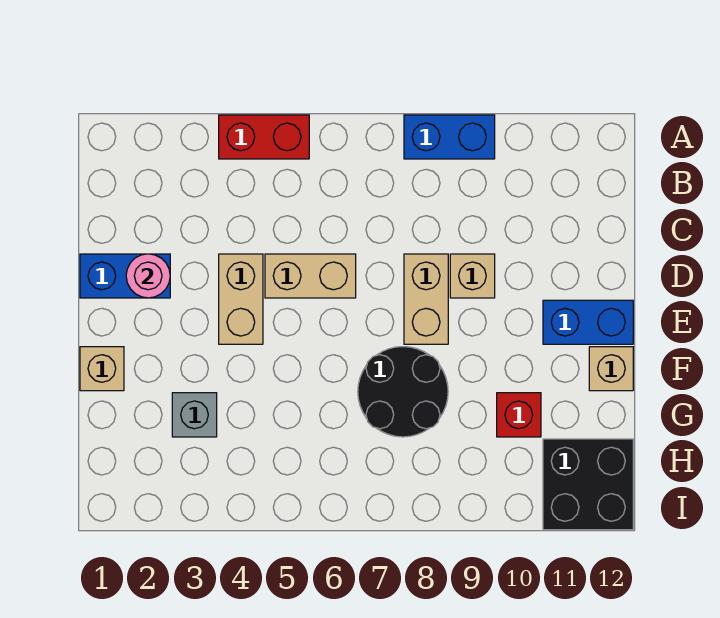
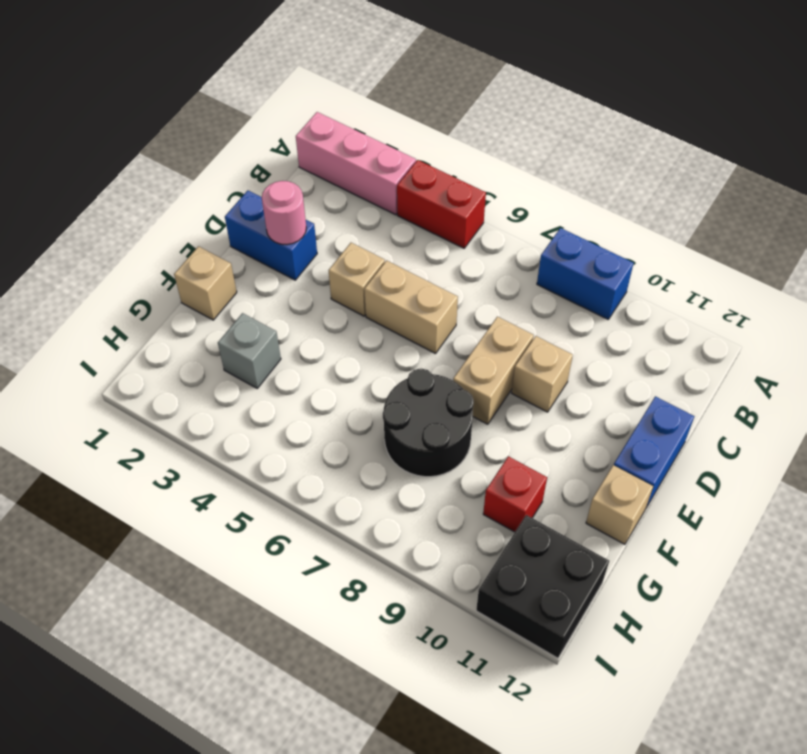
none -> pink brick A1:A3 level 1
tan brick D4:E4 level 1 -> tan brick D4 level 1
blue brick E11:E12 level 1 -> blue brick D12:E12 level 1

